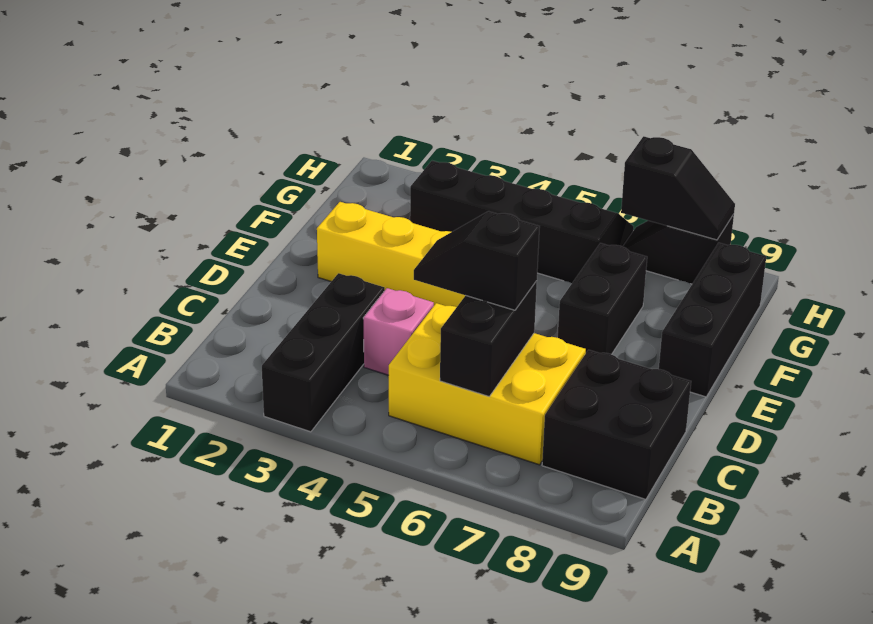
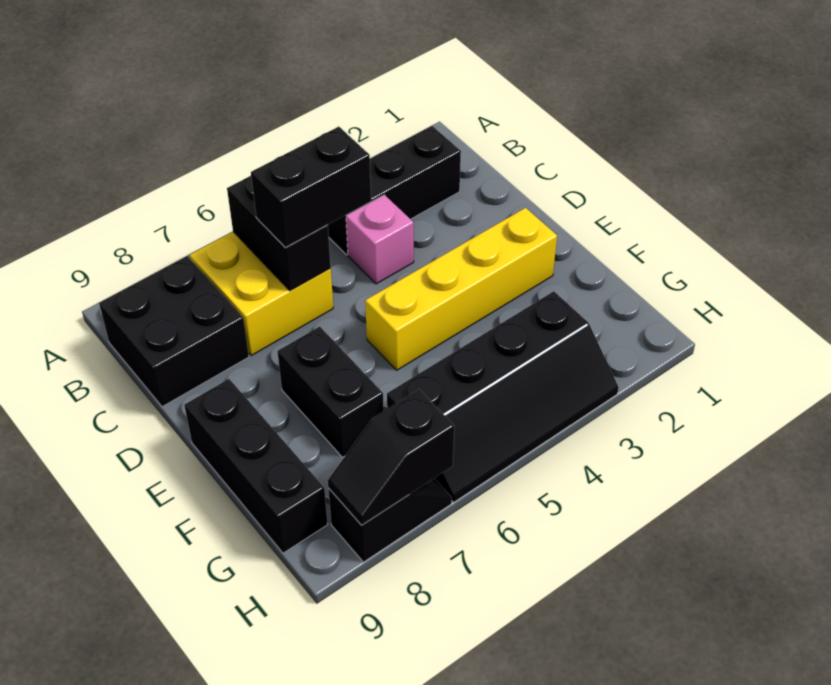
black brick A3:C3 level 1 -> black brick B2:B4 level 1
yellow brick B5:C7 level 1 -> yellow brick B6:C7 level 1
black slope C5:C6 level 3 top 6 -> black brick C5:C6 level 3

